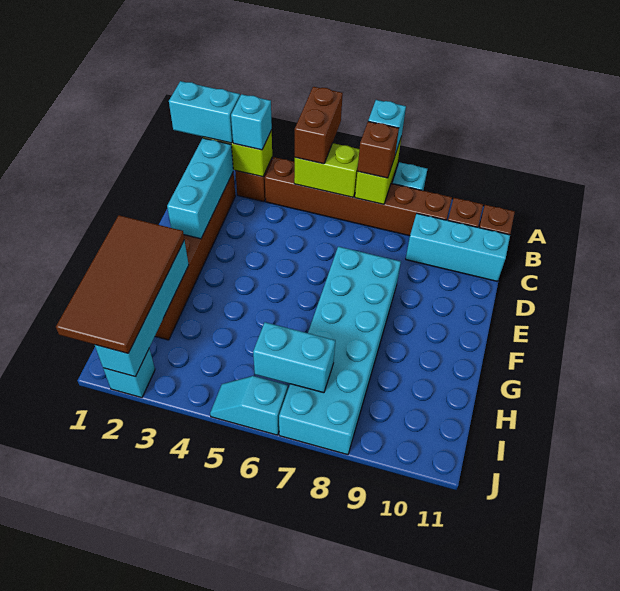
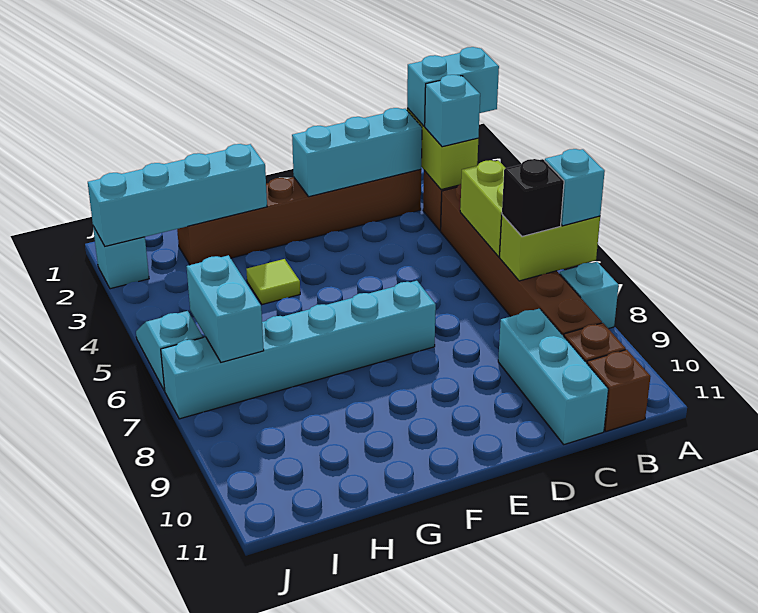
brown brick A5:B5 level 3 -> none
cyan brick B1:B2 level 3 -> cyan brick A2:B2 level 3
brown brick B7 level 3 -> black brick B7 level 3
cyan brick E7:J8 level 1 -> cyan brick E7:J7 level 1
brown tile G1:J2 level 3 -> none
none -> lime tile G4 level 1

